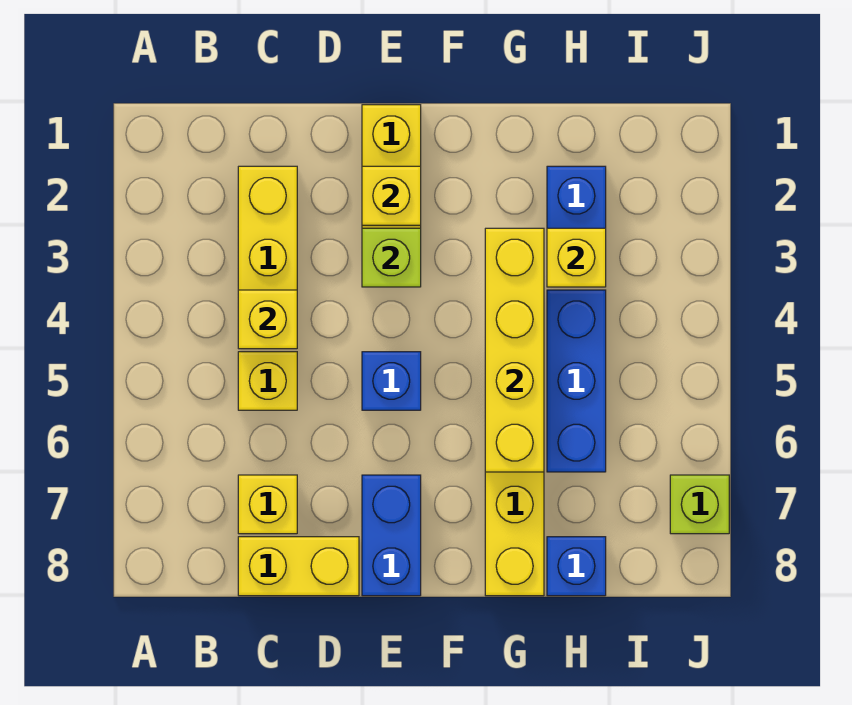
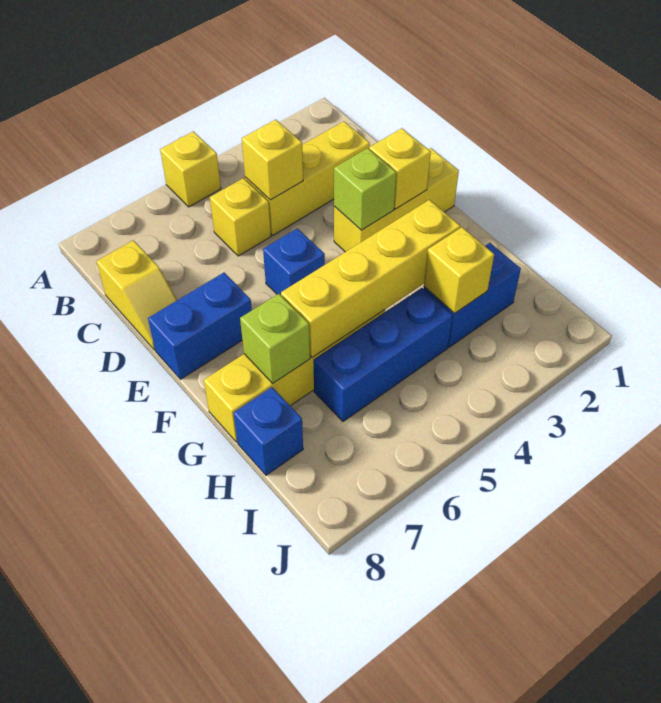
yellow brick C7 level 1 -> yellow brick A5 level 1
yellow brick C8:D8 level 1 -> yellow slope C8:D8 level 1 top C
lime brick J7 level 1 -> lime brick G7 level 2

